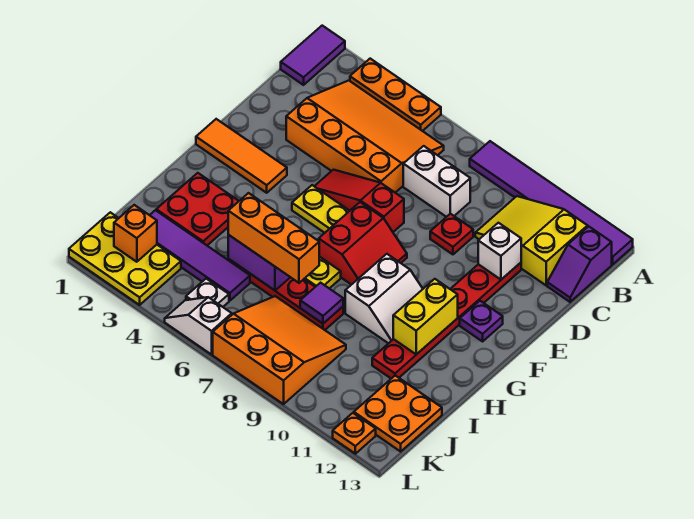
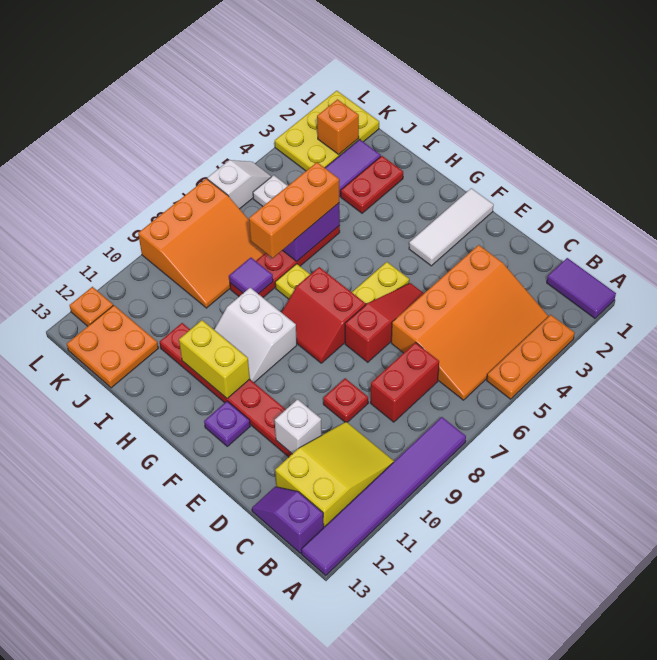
white brick C7:C8 level 1 -> red brick C7:C8 level 1
orange tile F1:F3 level 1 -> white tile F1:F3 level 1
red plate H2:I3 level 1 -> red plate I2:I3 level 1

